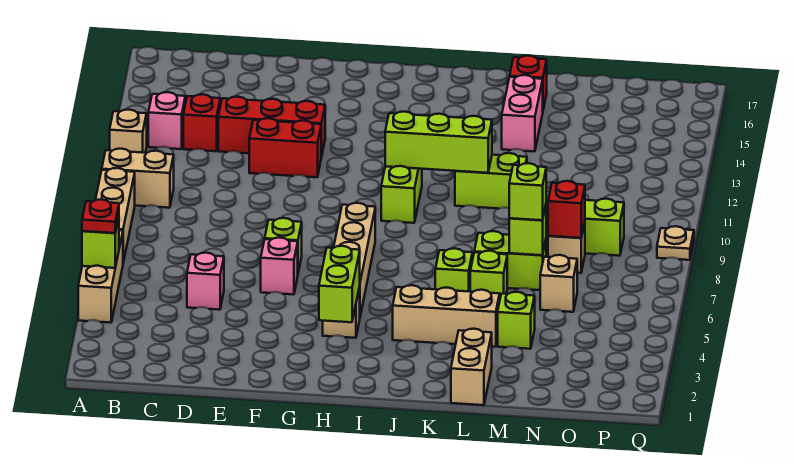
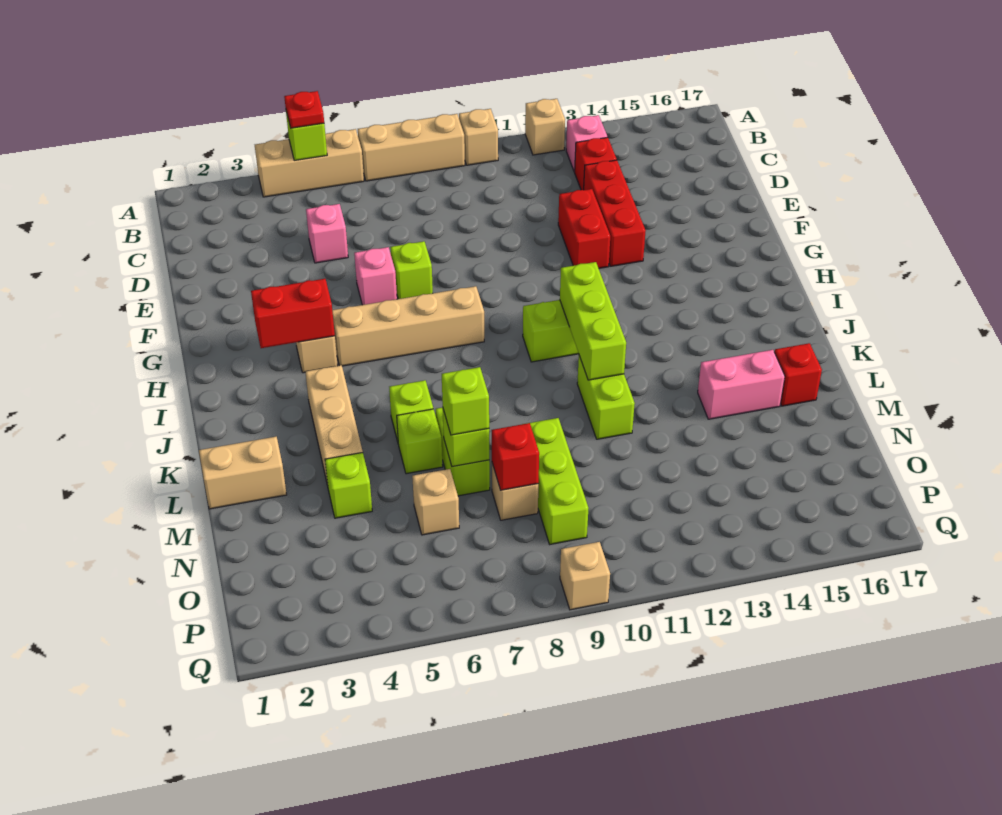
tan brick A10:B10 level 1 -> tan brick A10 level 1
lime brick H3:H4 level 2 -> red brick H3:H4 level 2
tan plate Q9 level 1 -> tan brick Q9 level 1

